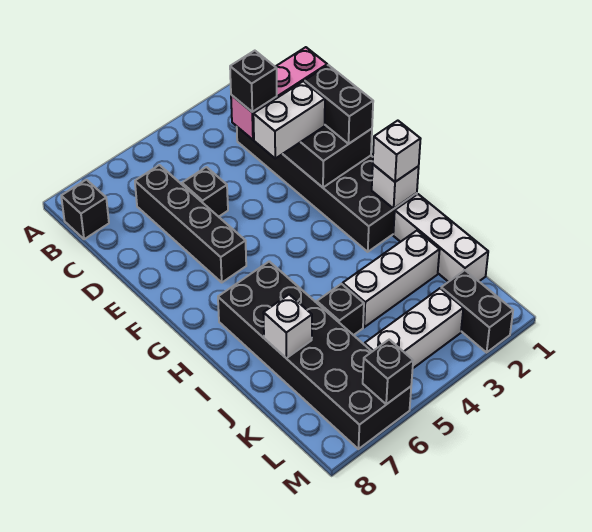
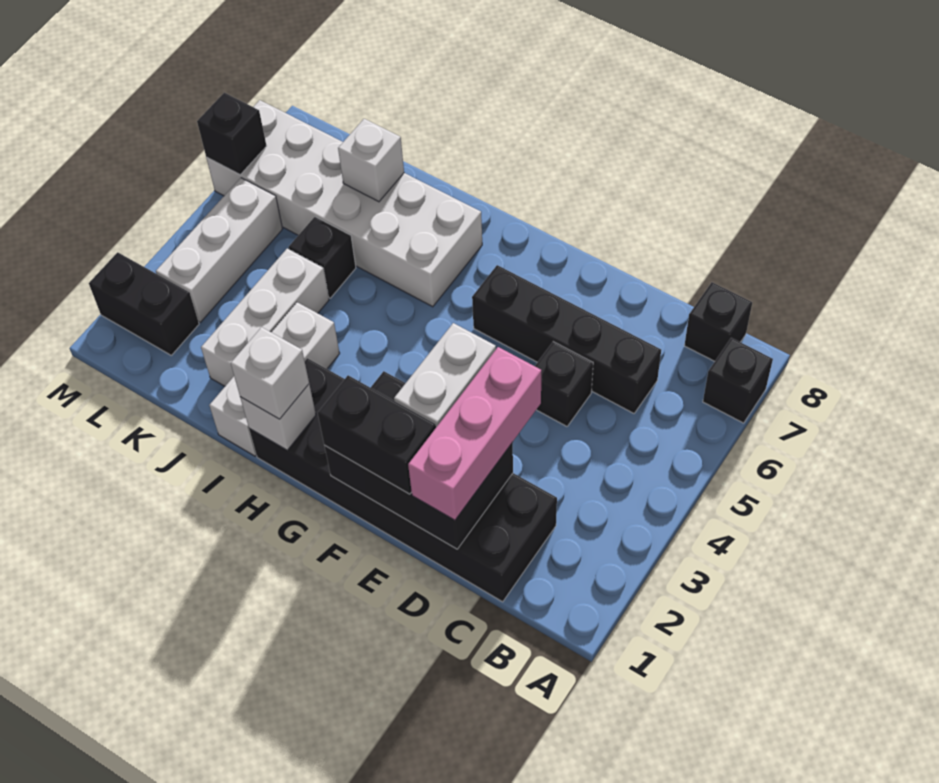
black brick D3 level 4 -> black brick A7 level 1
black brick H6:M7 level 1 -> white brick H6:M7 level 1
white brick I1:K1 level 1 -> white brick I1:I3 level 1

